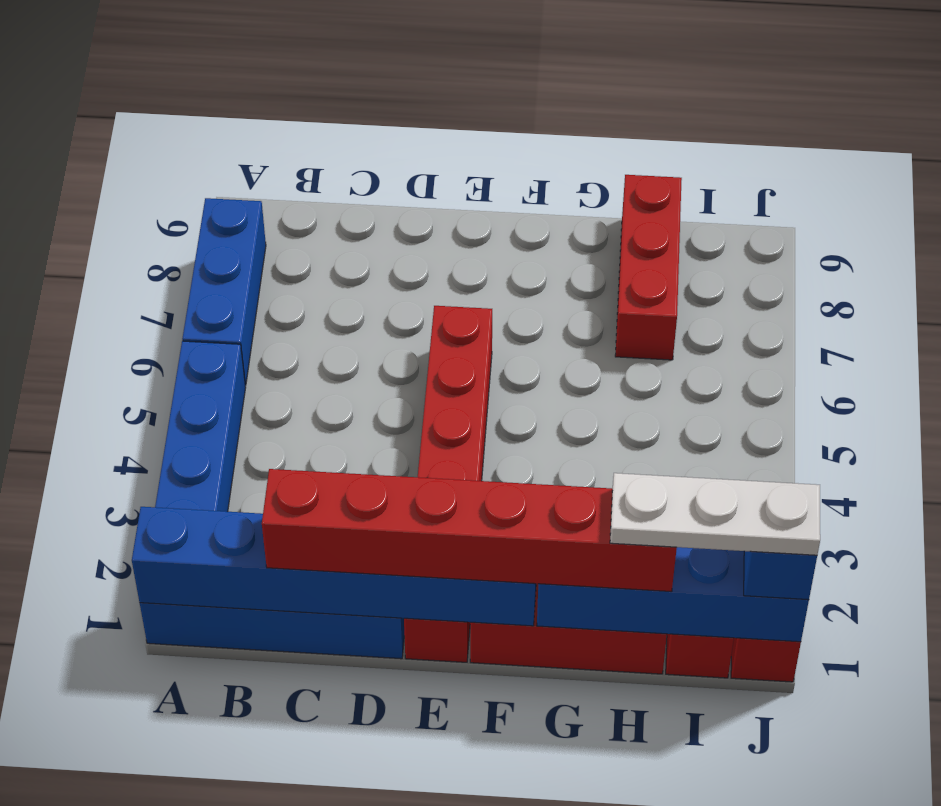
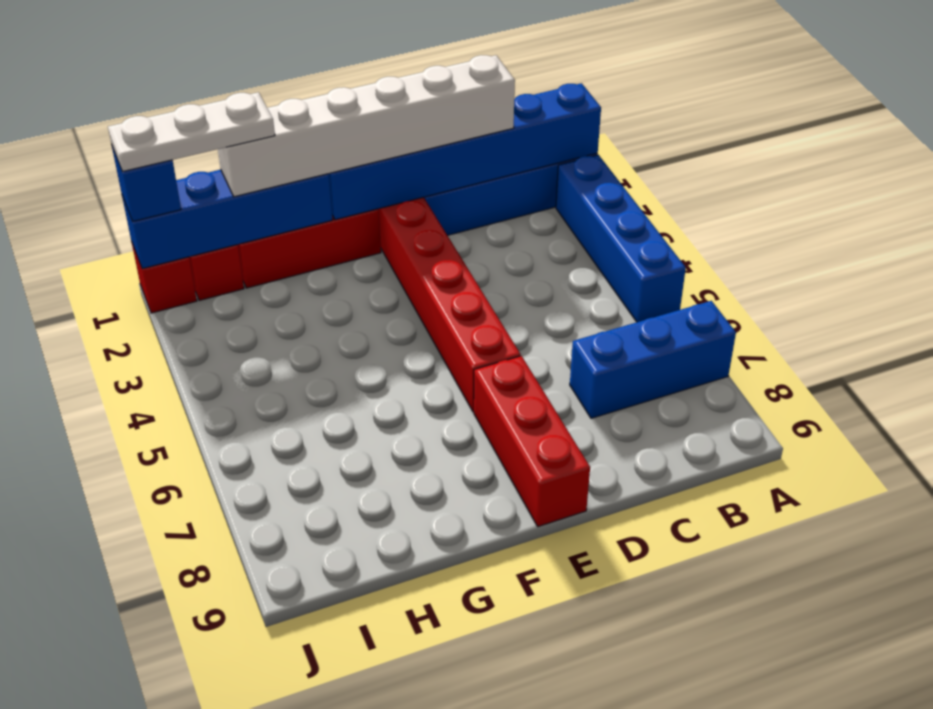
blue brick A6:A8 level 1 -> blue brick A7:C7 level 1
red brick C1:H1 level 3 -> white brick C1:H1 level 3
red brick H7:H9 level 1 -> red brick E7:E9 level 1

